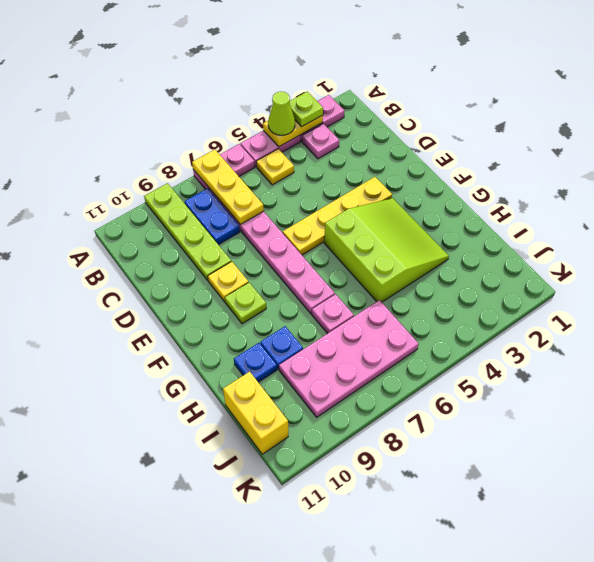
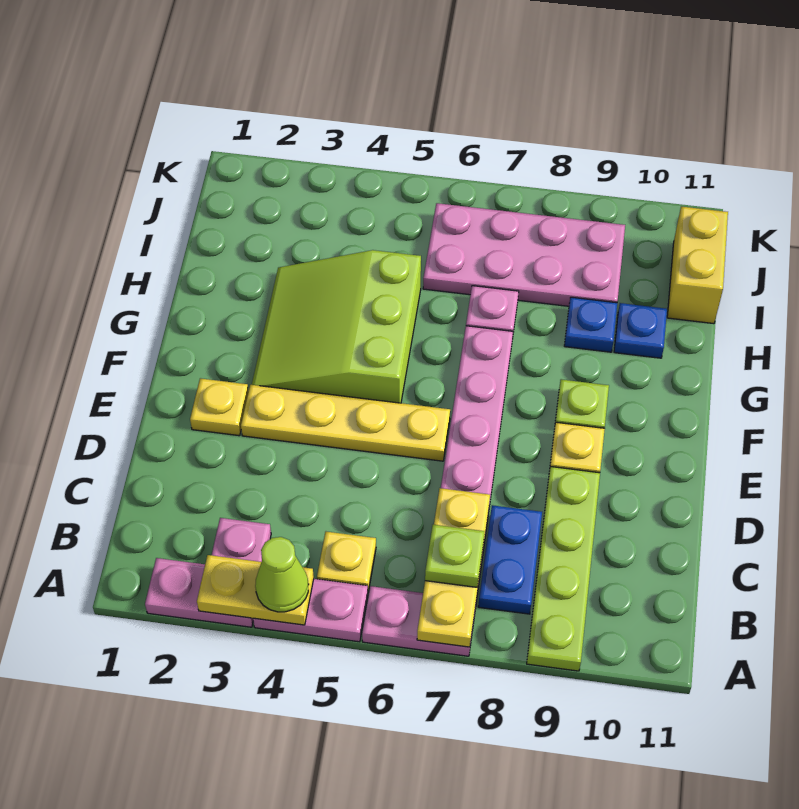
lime plate A3 level 3 -> lime plate B7 level 3
none -> yellow plate E2 level 1

